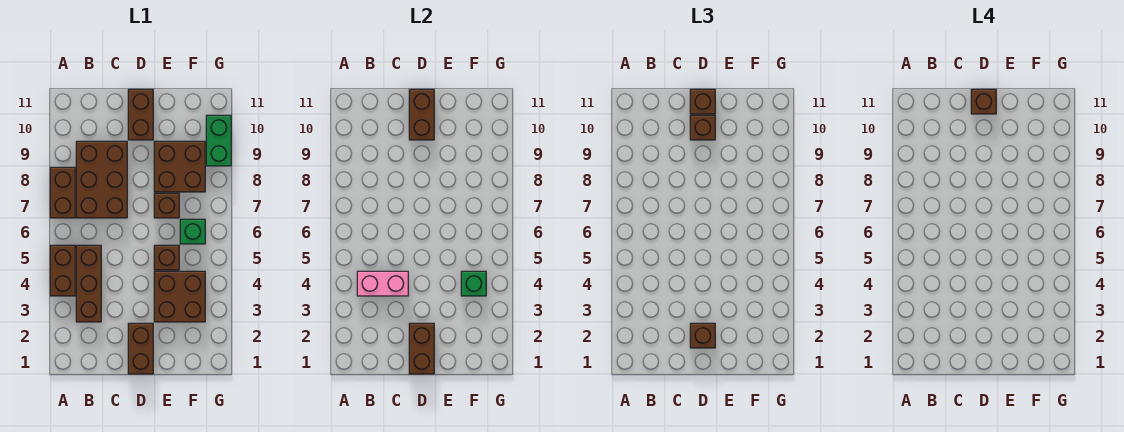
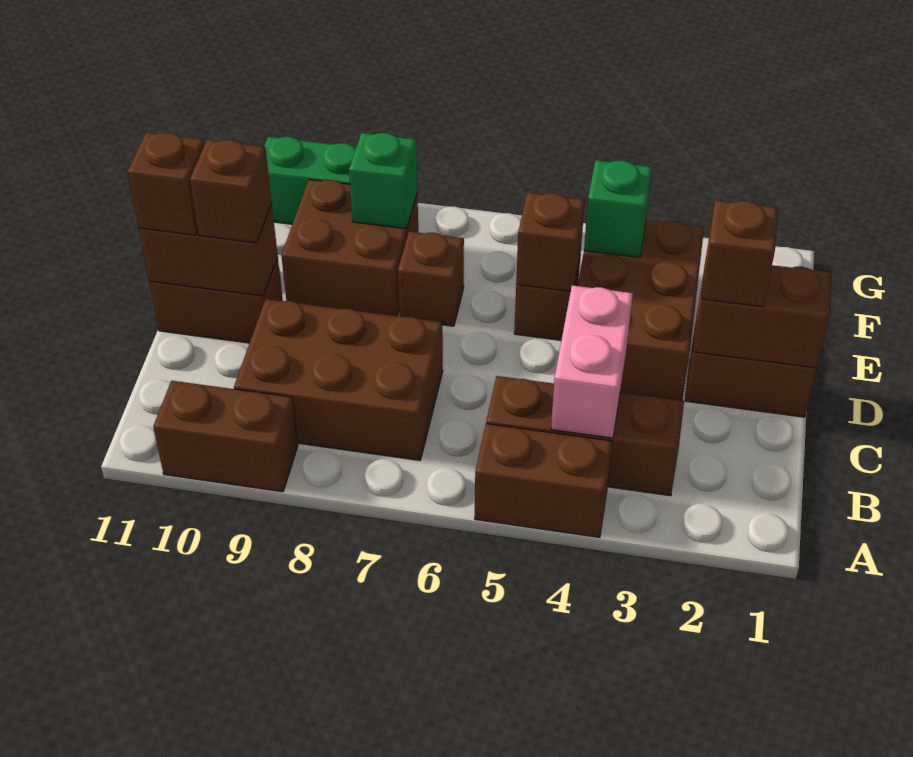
brown brick A7:A8 level 1 -> brown brick A9:A10 level 1
brown brick D11 level 4 -> brown brick E5 level 2
brown brick E3:F4 level 1 -> brown brick D3:F4 level 1
green brick F6 level 1 -> green brick F8 level 2

